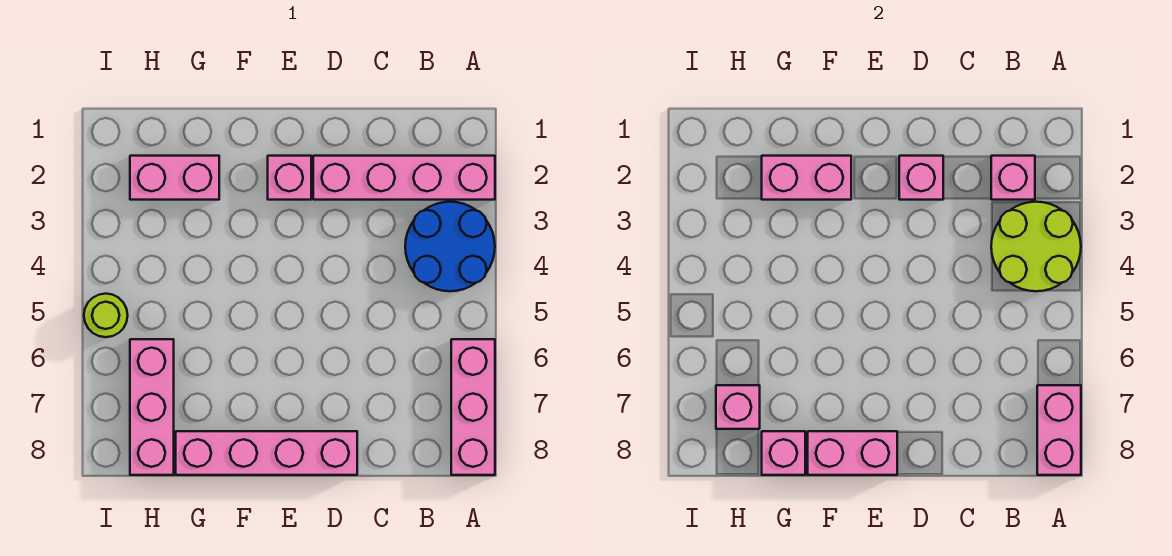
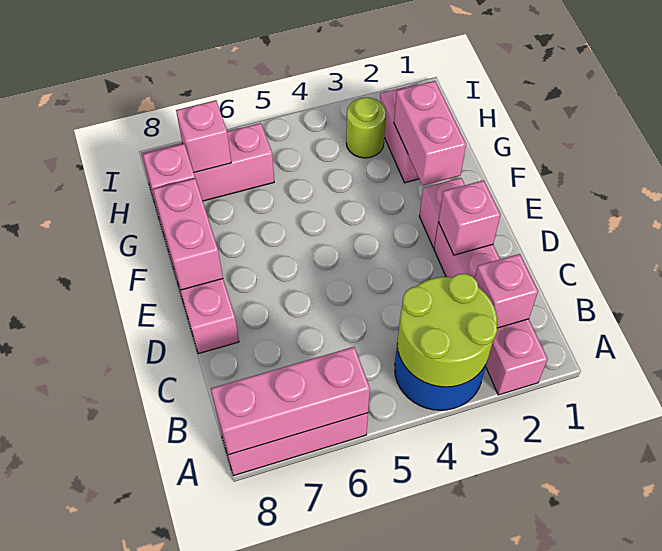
pink brick A7:A8 level 2 -> pink brick A6:A8 level 2
lime round brick I5 level 1 -> lime round brick H3 level 1

